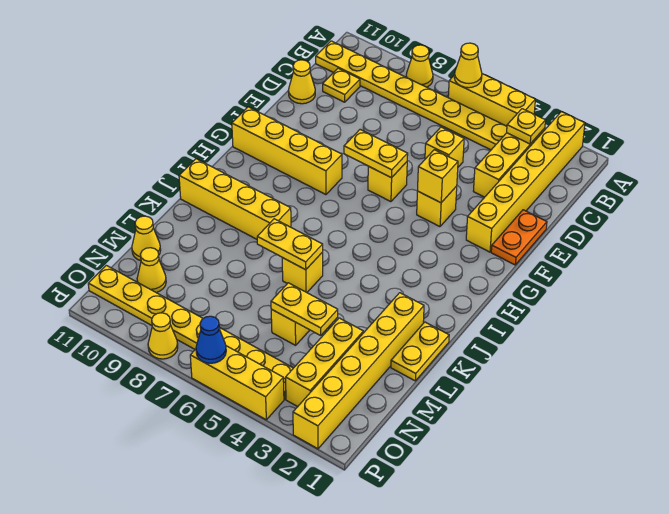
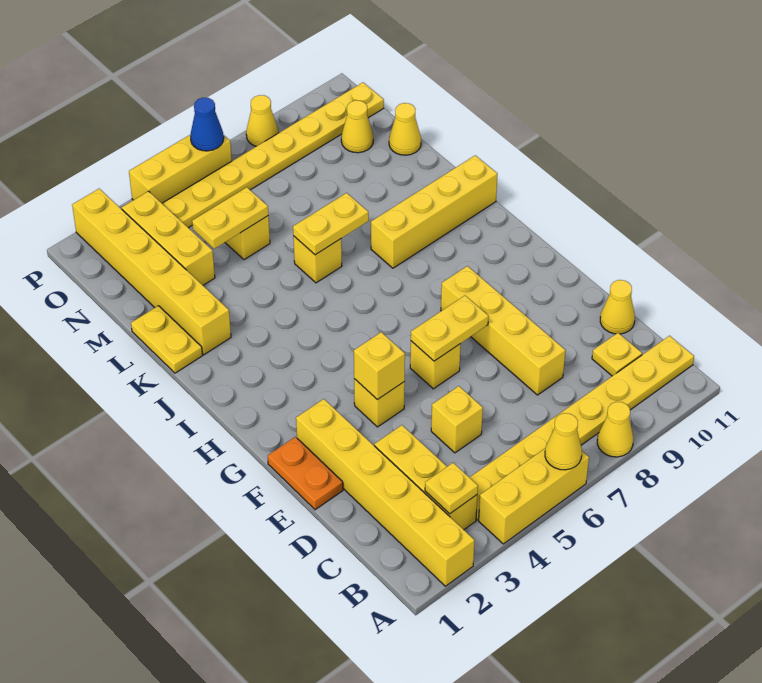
yellow brick G8:G11 level 1 -> yellow brick D8:G8 level 1

